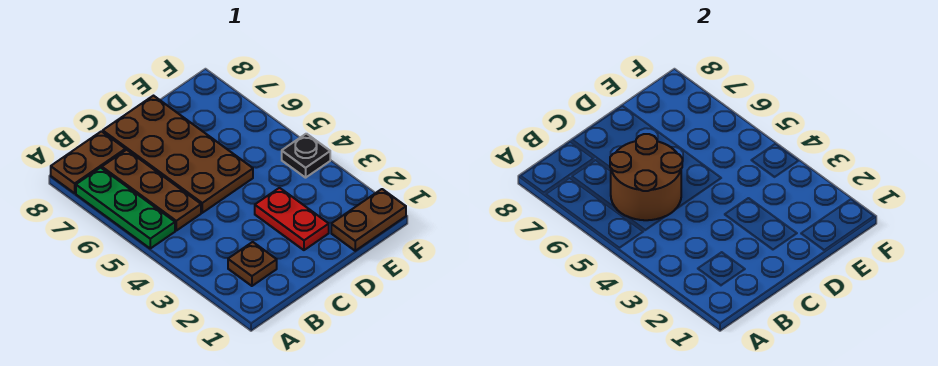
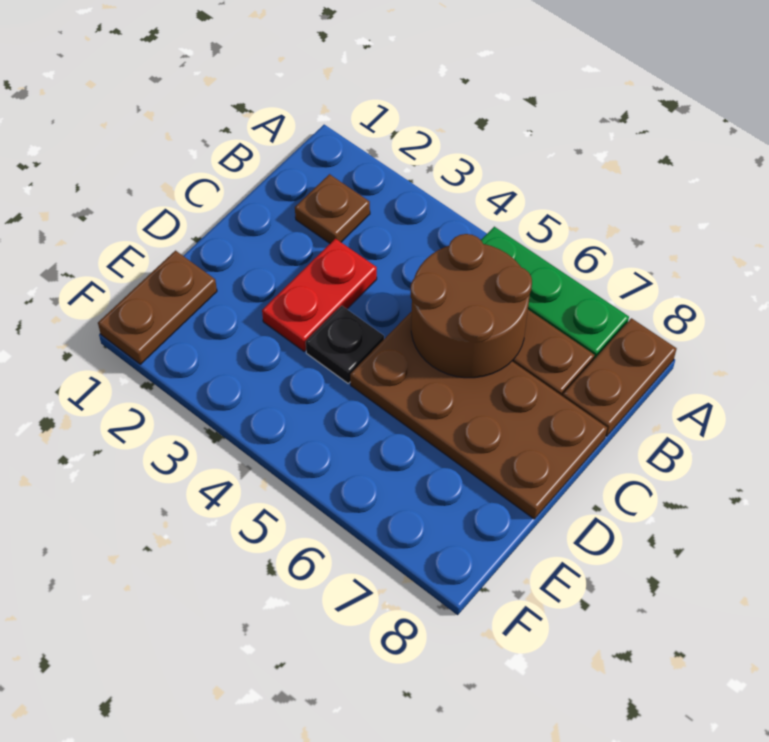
red plate D2:D3 level 1 -> red plate C3:D3 level 1
black plate F4 level 1 -> black plate D4 level 1

